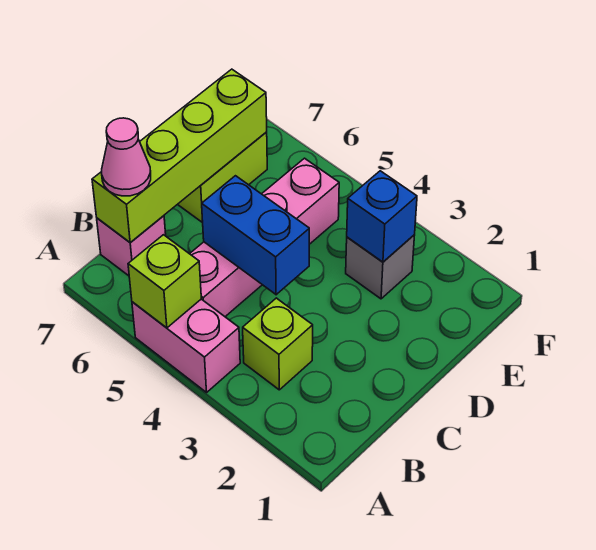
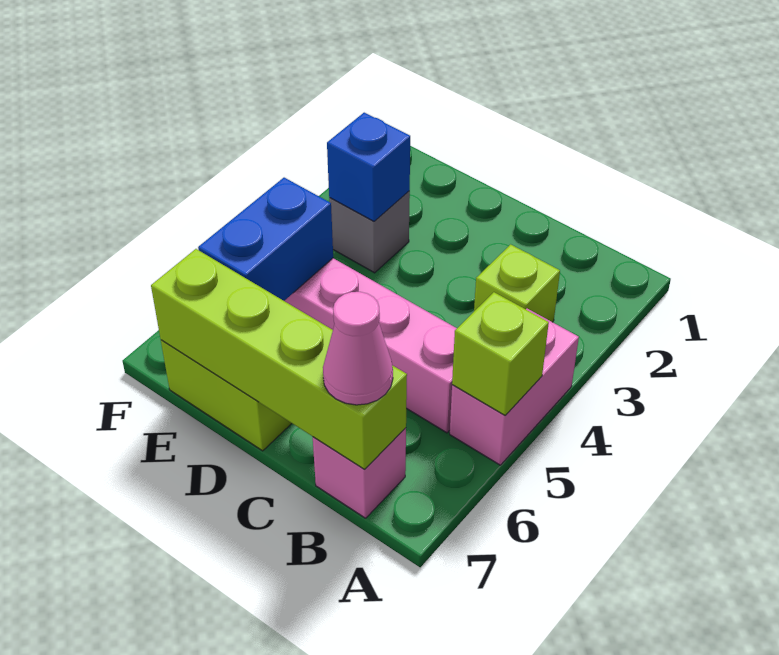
blue brick C4:C5 level 2 -> blue brick E5:E6 level 2

